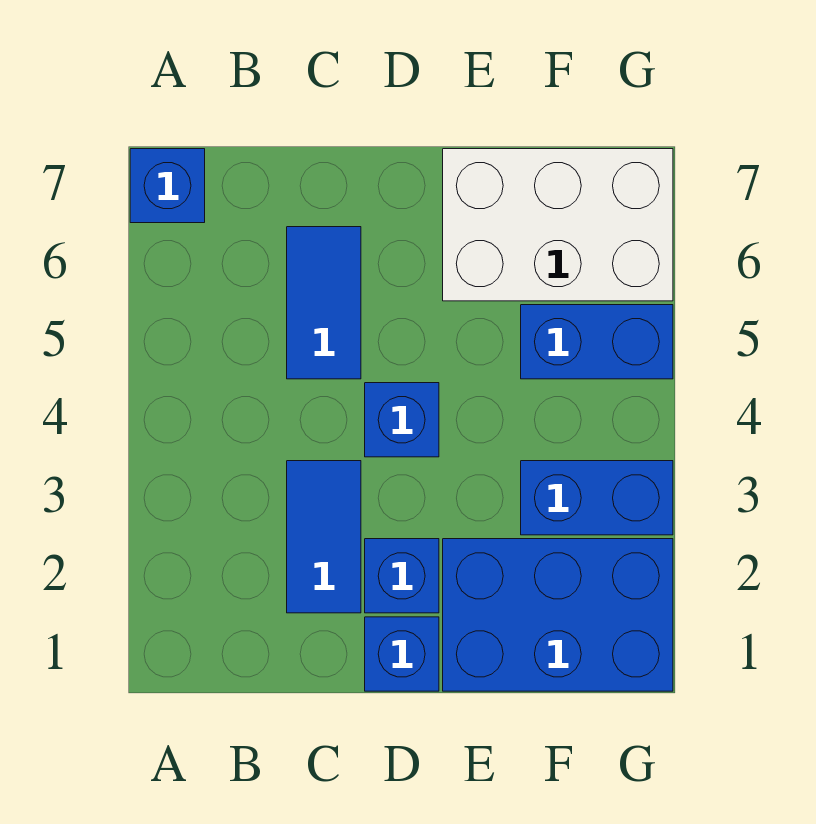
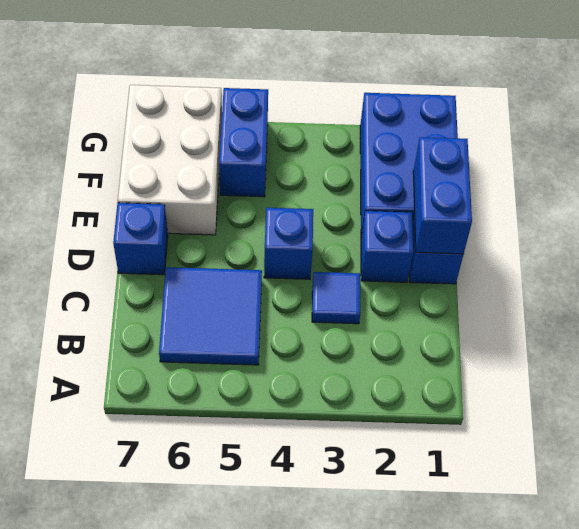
blue brick A7 level 1 -> blue brick D7 level 1
blue tile C2:C3 level 1 -> blue tile C3 level 1
blue tile C5:C6 level 1 -> blue tile B5:C6 level 1
blue brick F3:G3 level 1 -> blue brick D1:E1 level 2

